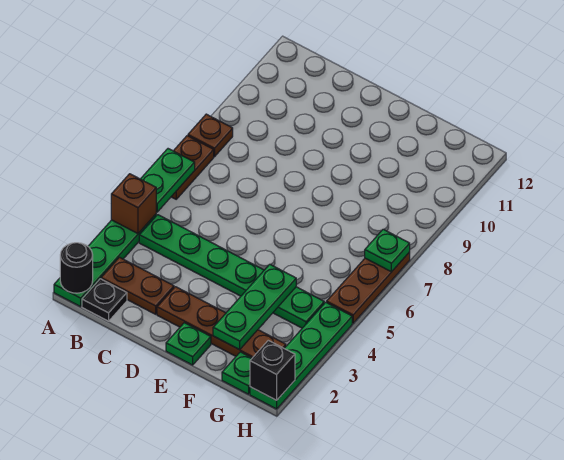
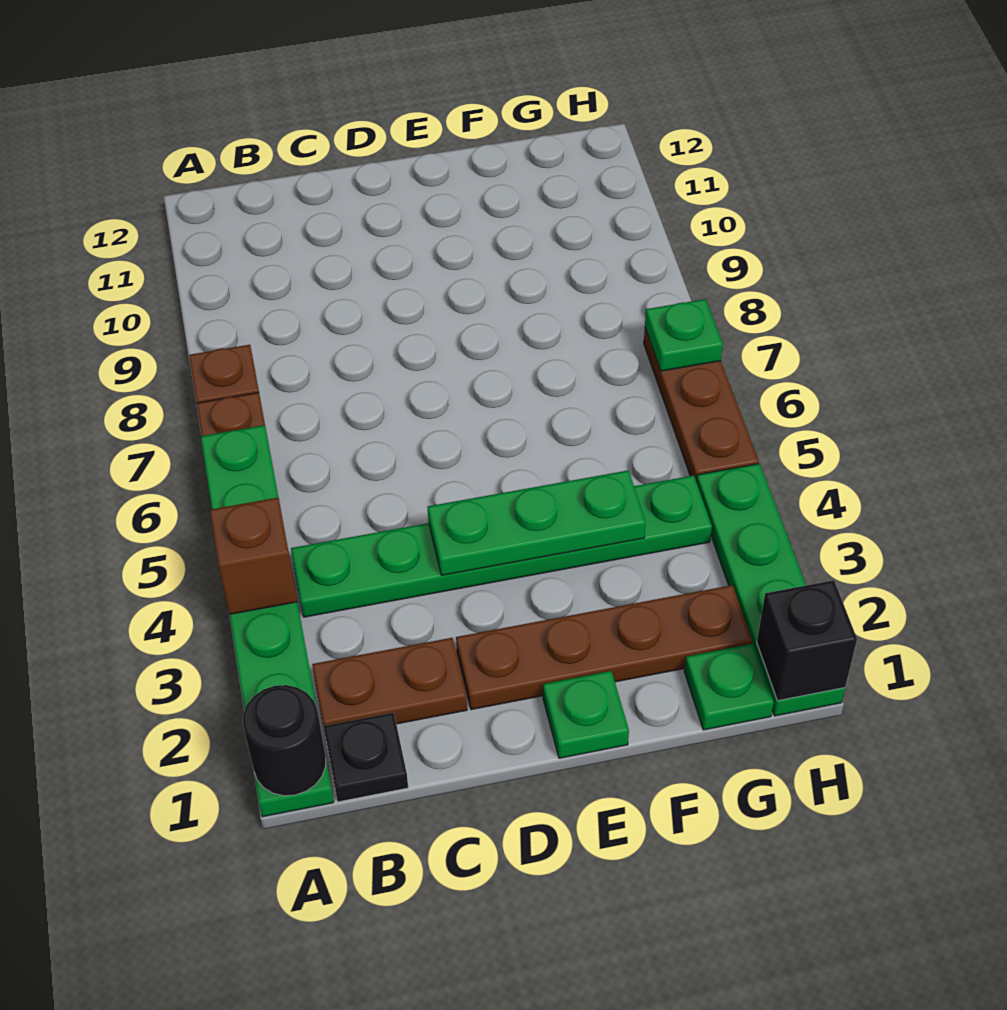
green plate F2:F4 level 2 -> green plate D4:F4 level 2

